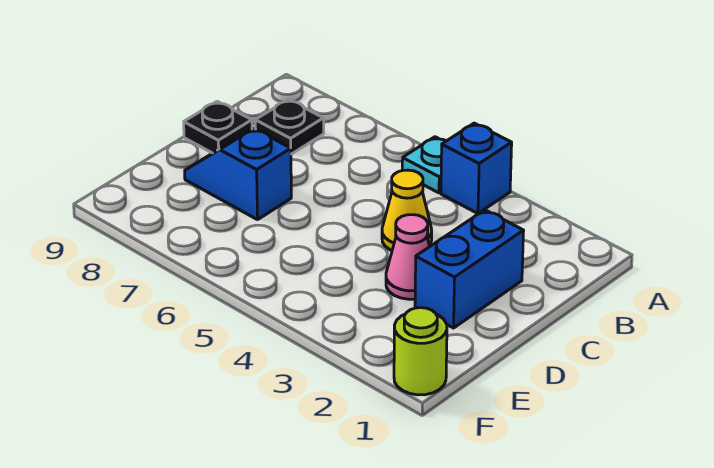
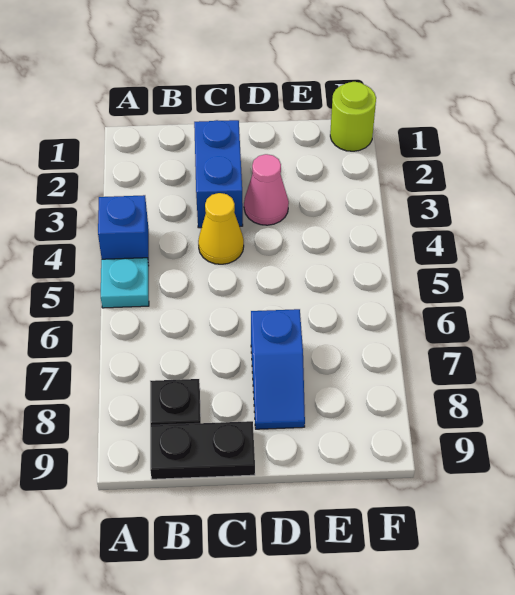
blue brick C2:D2 level 1 -> blue brick C2:C3 level 1
black plate C9 level 1 -> black plate B9:C9 level 1

